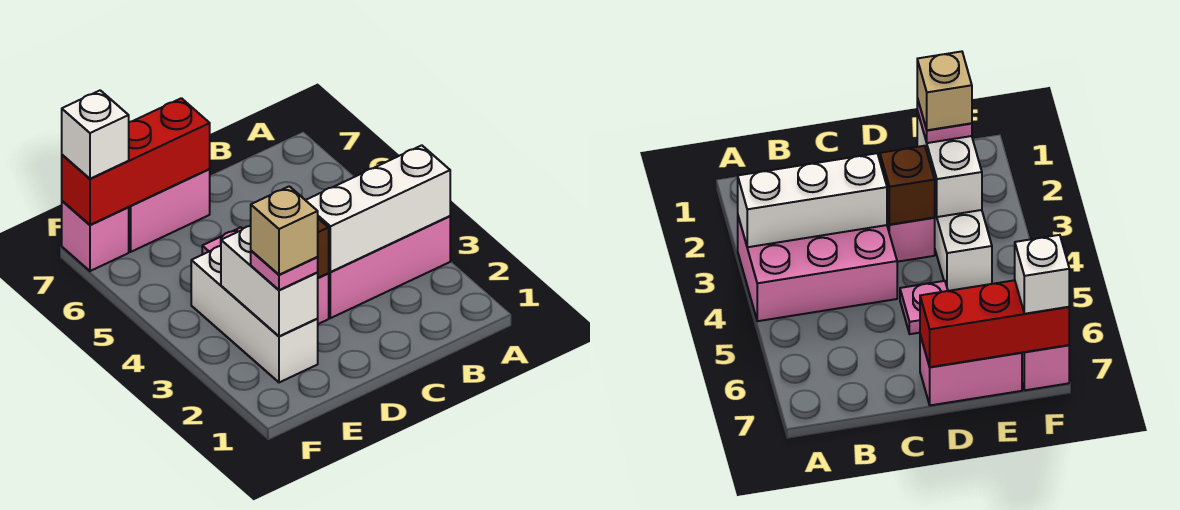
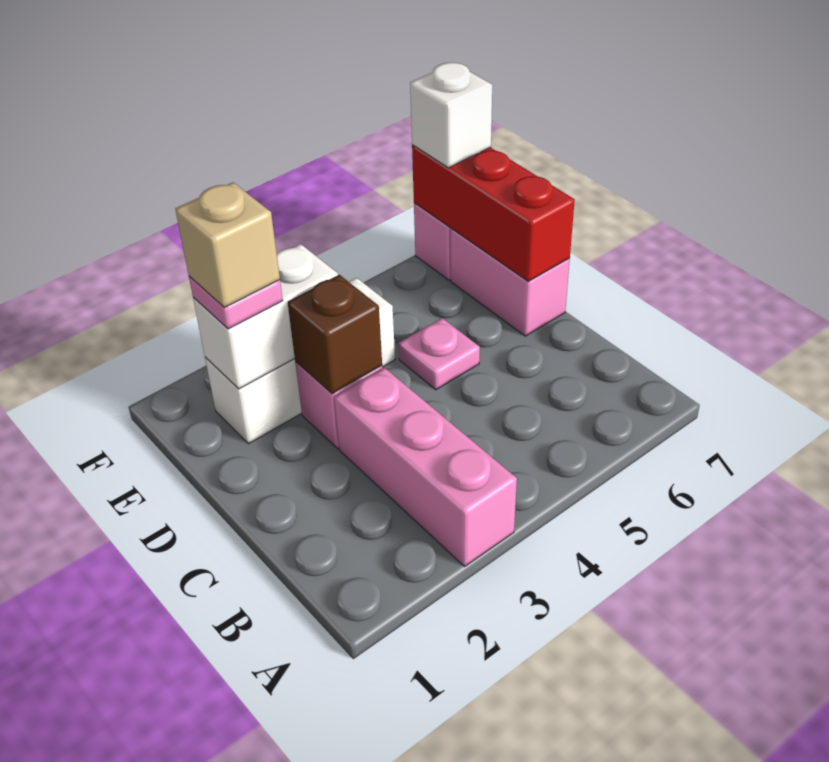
pink brick A3:C4 level 1 -> pink brick A3:C3 level 1
white brick A3:C3 level 2 -> none

